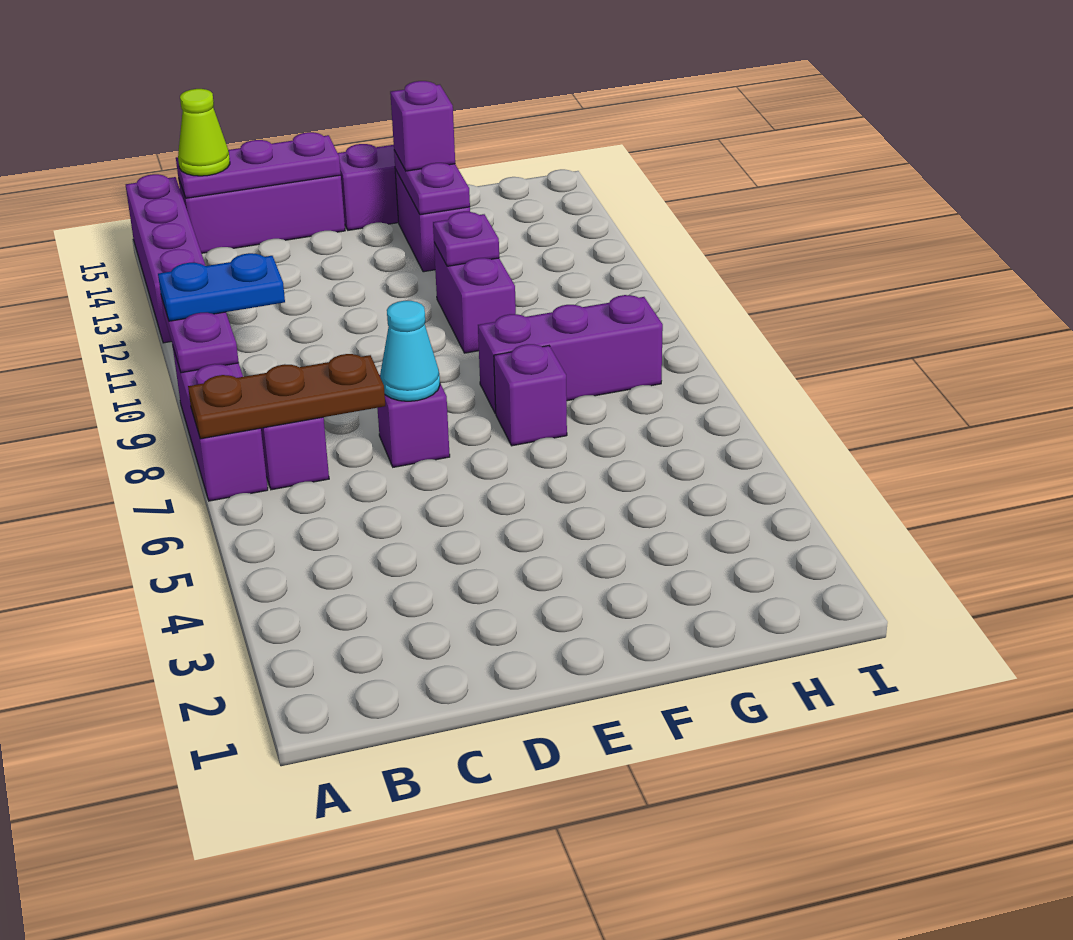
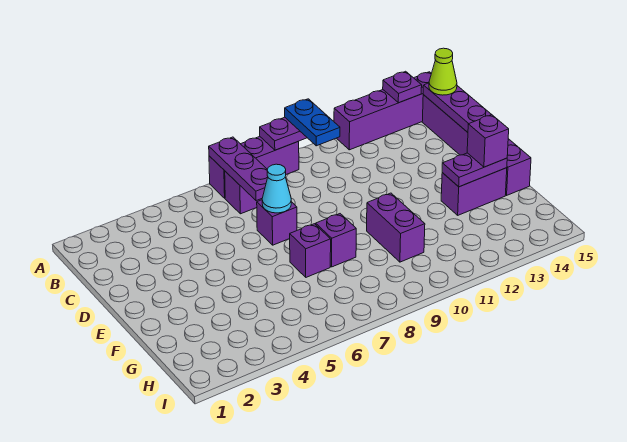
brown plate A7:C7 level 2 -> purple plate A7:C7 level 2
purple brick F8:H8 level 1 -> purple brick F8 level 1
purple brick F10:F11 level 1 -> purple brick F10:G10 level 1
purple plate F11 level 2 -> purple plate A14 level 2

